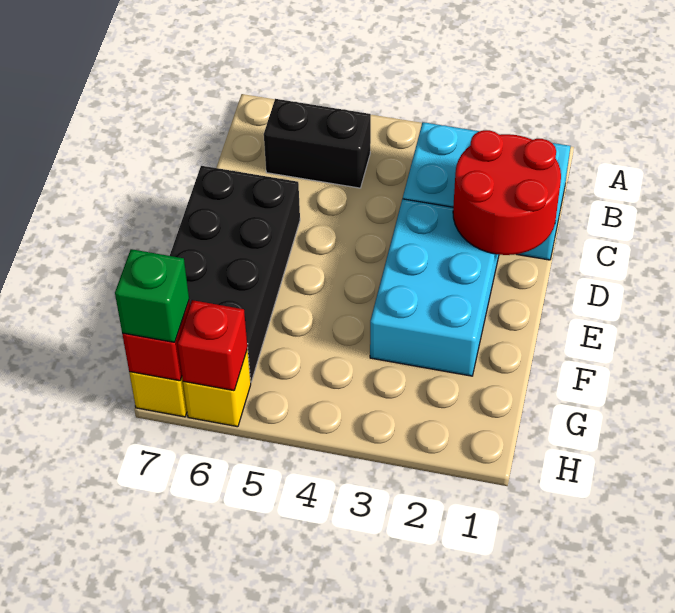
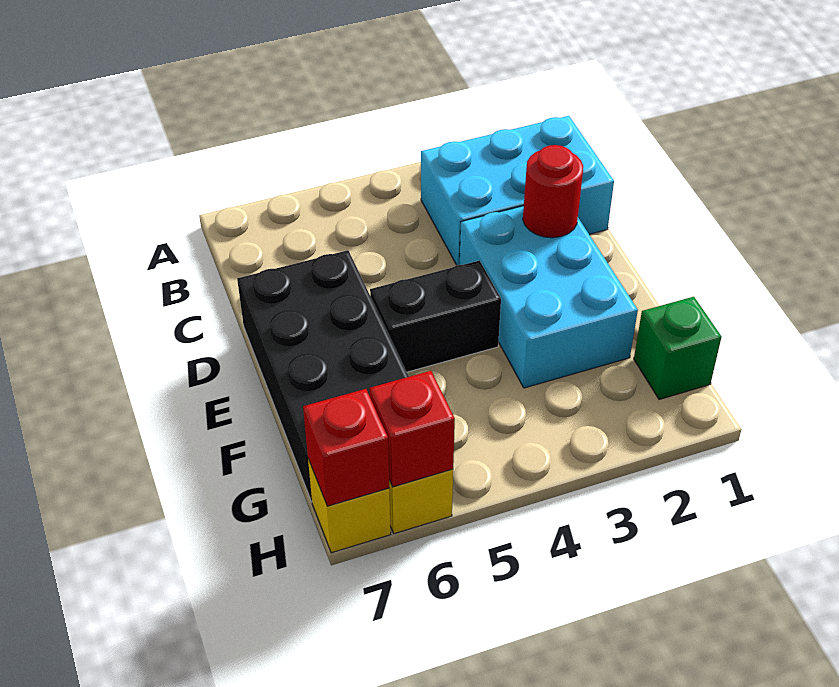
black brick B5:B6 level 1 -> black brick E4:E5 level 1
red round brick C1:D2 level 2 -> red round brick D2 level 2
green brick H7 level 3 -> green brick G1 level 1

